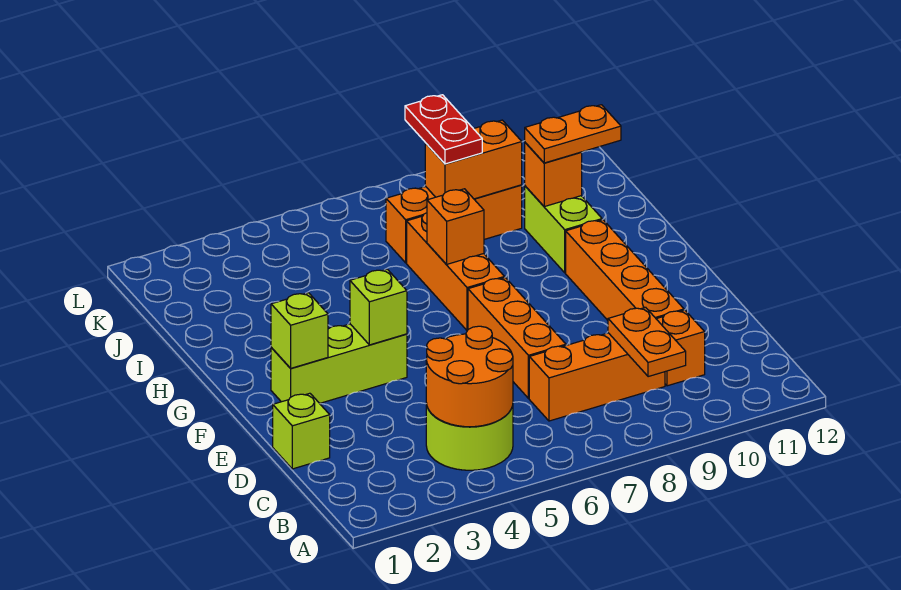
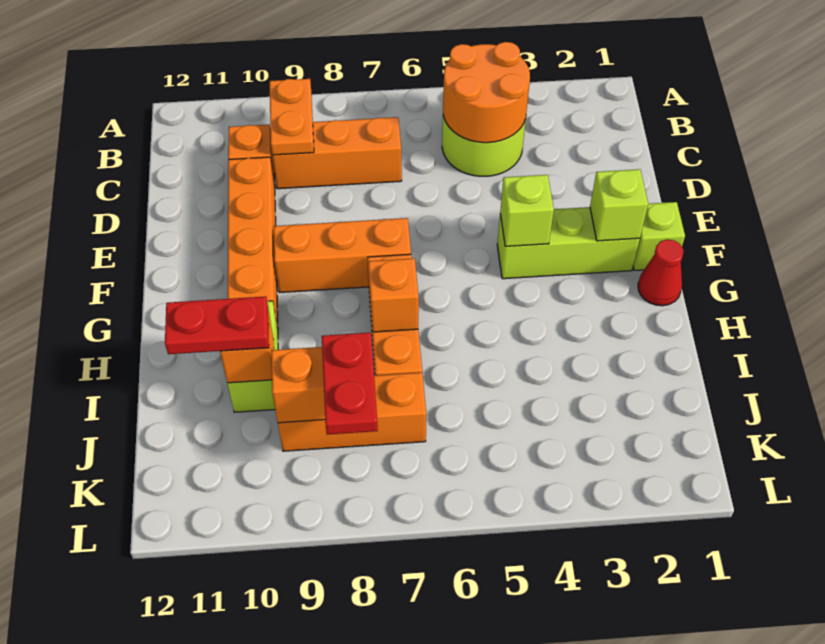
lime brick D1 level 1 -> lime brick F1 level 1
orange brick D7:F7 level 1 -> orange brick F7:F9 level 1
none -> red cone G1 level 1
orange plate I10:I11 level 3 -> red plate I10:I11 level 3

